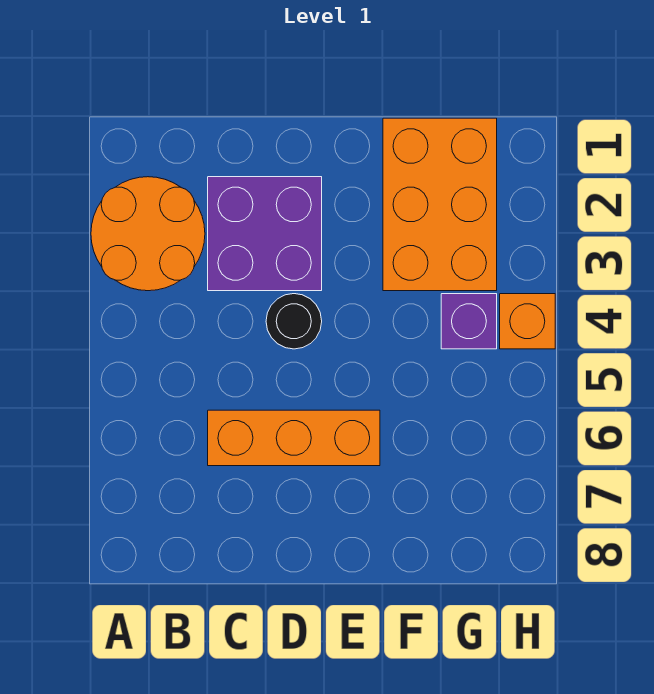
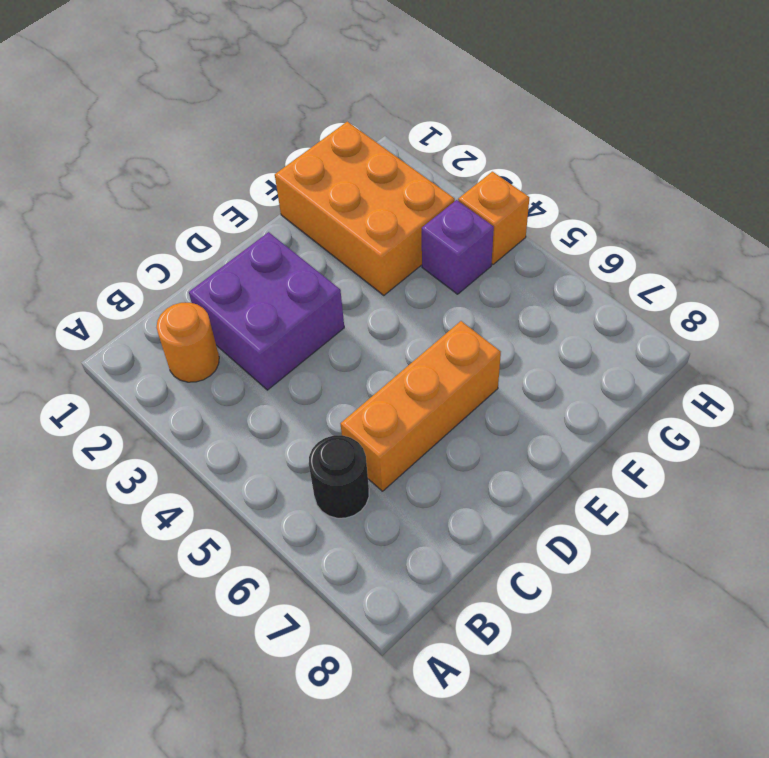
orange round brick A2:B3 level 1 -> orange round brick B2 level 1
black round brick D4 level 1 -> black round brick B6 level 1

